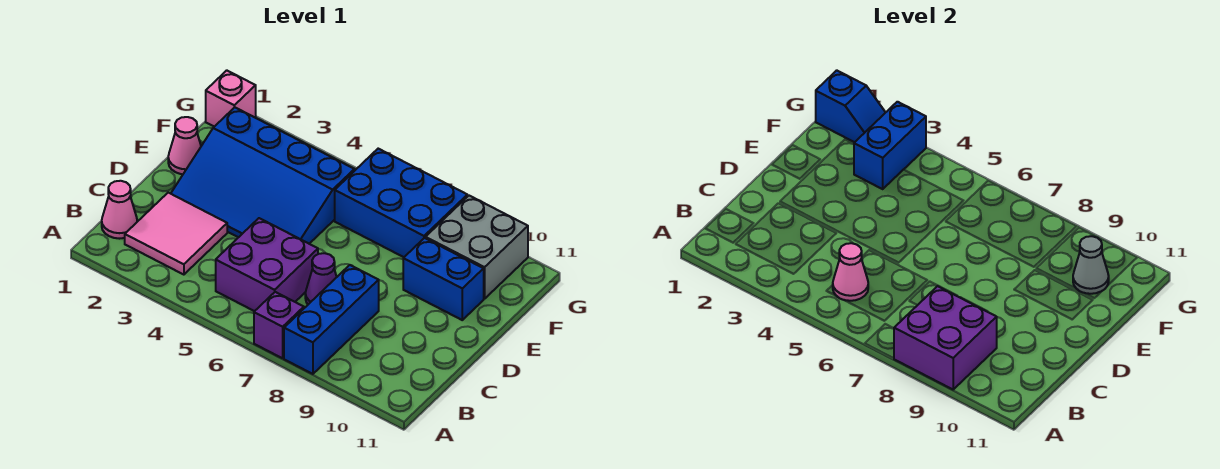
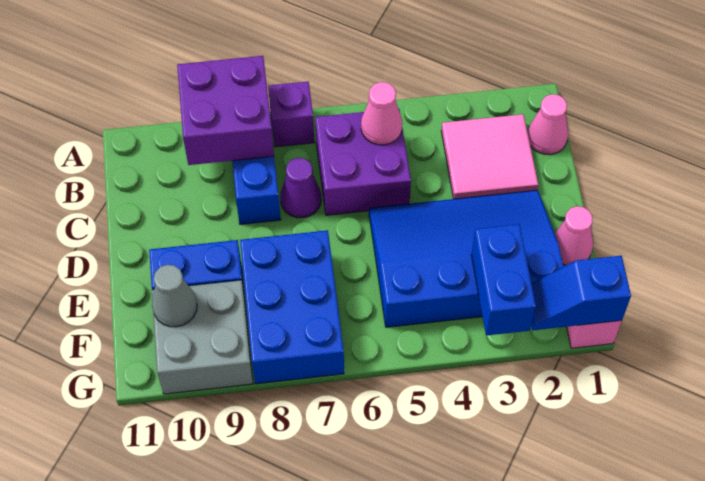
blue brick F6:G8 level 1 -> blue brick E7:G8 level 1

